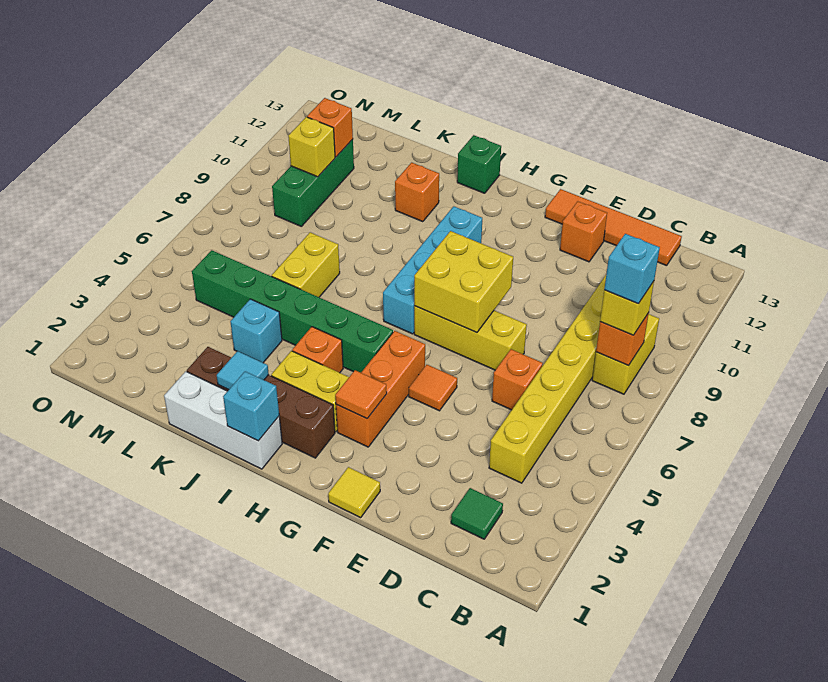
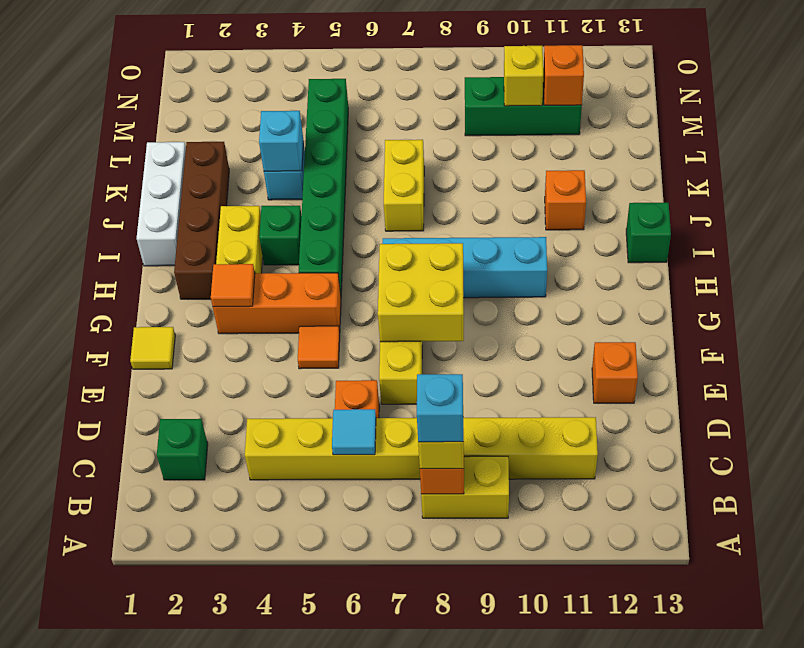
green tile C2 level 1 -> green brick C2 level 1
orange tile C13:F13 level 1 -> none
cyan brick I1 level 2 -> cyan brick K4 level 2
orange brick I4 level 1 -> green brick I4 level 1
cyan tile J2 level 2 -> cyan tile C6 level 2
yellow brick K6:K7 level 1 -> yellow brick J7:K7 level 1

